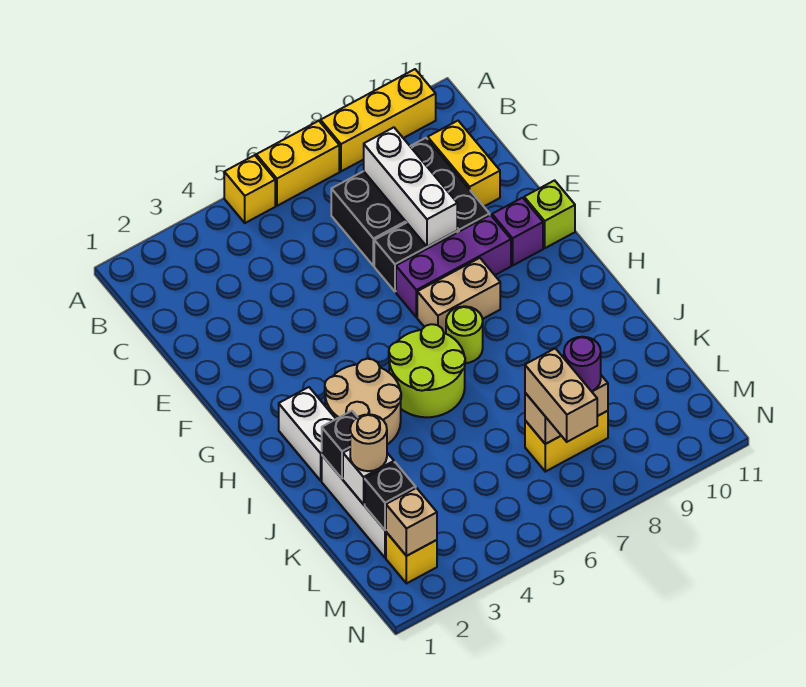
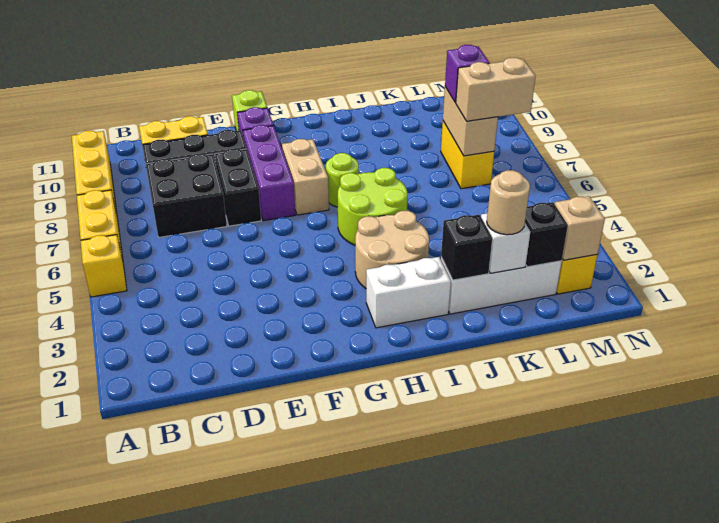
white brick C8:E8 level 2 -> none
purple round brick L8 level 3 -> purple brick L8 level 3

